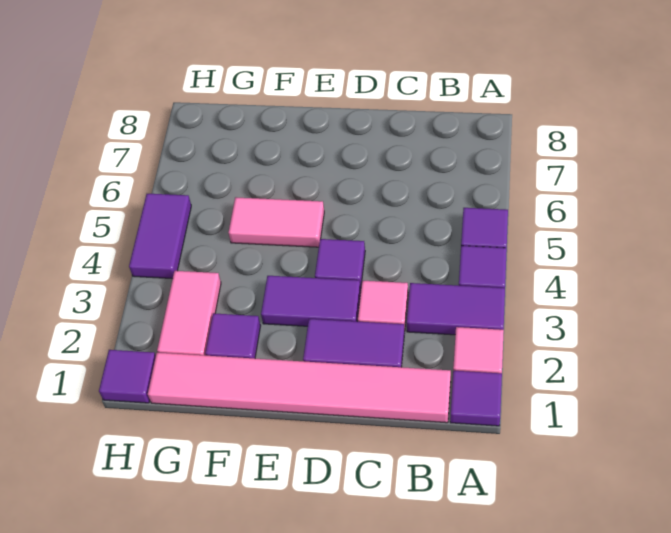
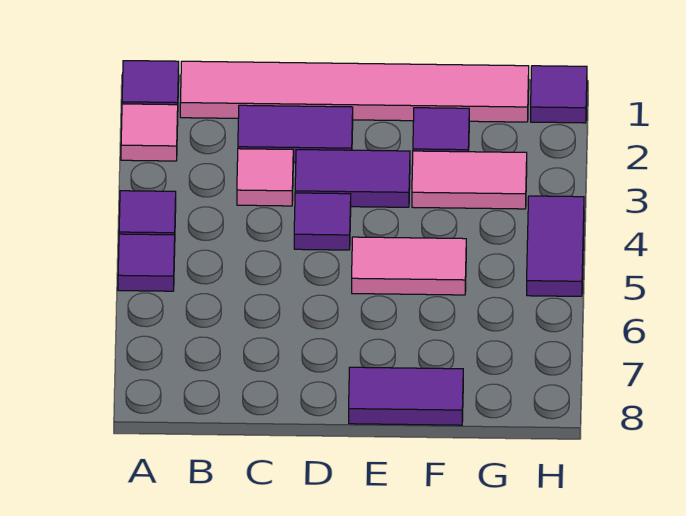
purple tile A3:B3 level 1 -> purple tile E8:F8 level 1
pink tile G2:G3 level 1 -> pink tile F3:G3 level 1

